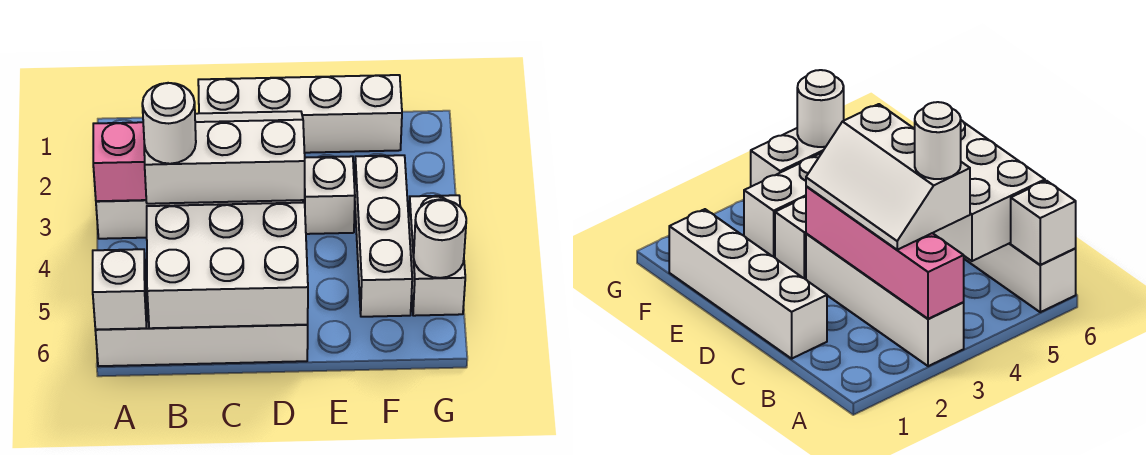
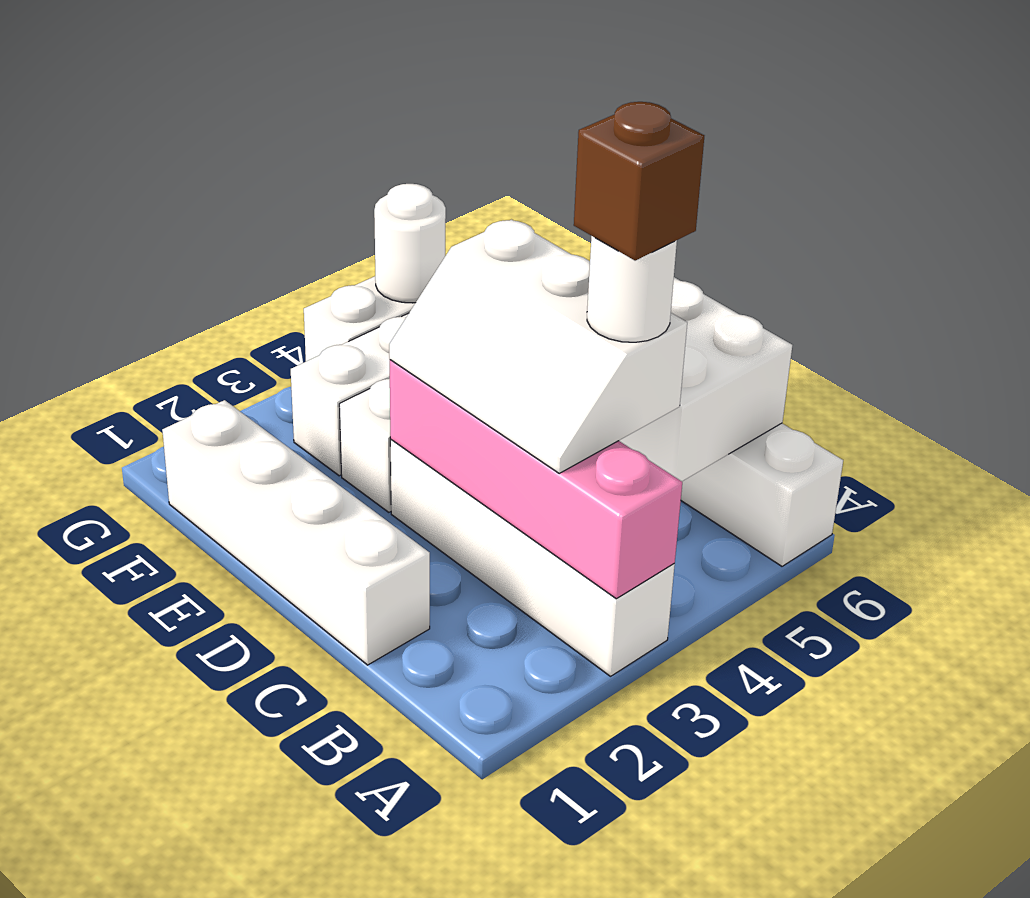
white brick A6 level 2 -> none
none -> brown brick B4 level 5

